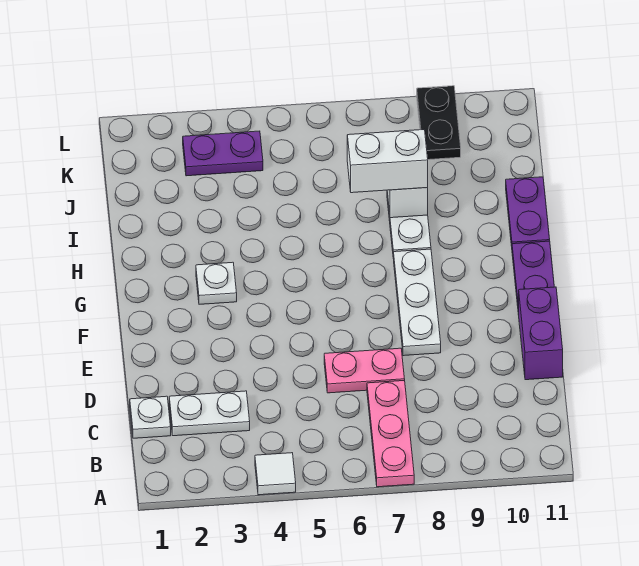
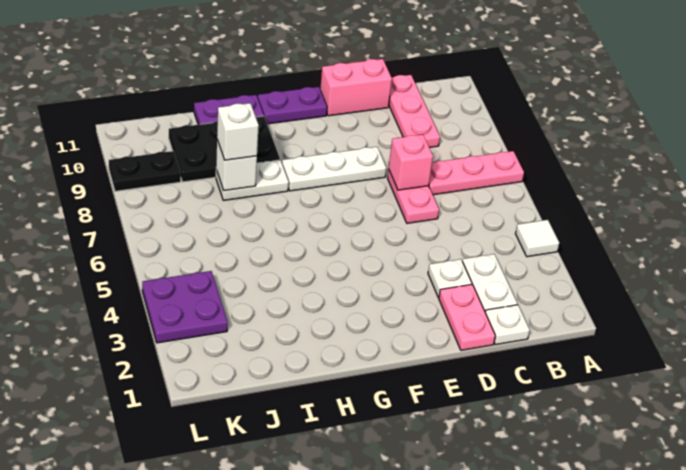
none -> pink plate C9:C11 level 1
none -> pink plate D1:D2 level 1
none -> pink brick D7 level 2
purple brick D11:E11 level 1 -> pink brick D11:E11 level 1
white plate G3 level 1 -> white plate D3 level 1
none -> black plate H9:J10 level 1
white brick I7:I8 level 3 -> white brick I8 level 3
purple plate K3:K4 level 1 -> purple plate K3:L4 level 1

